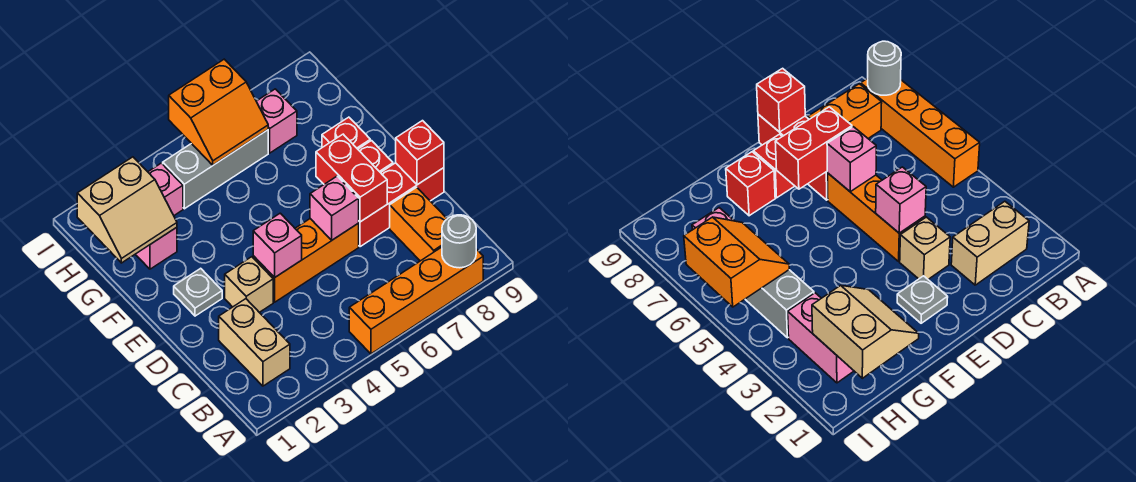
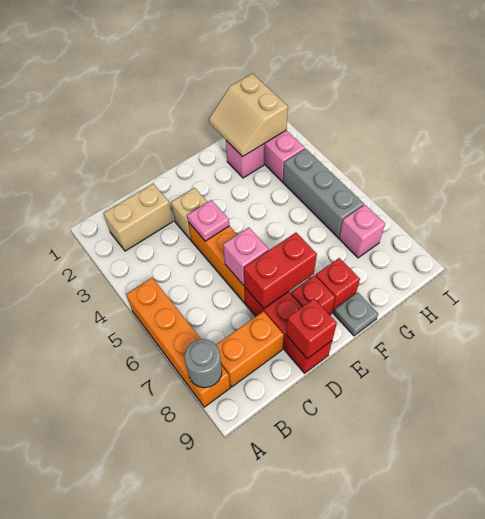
pink brick D4 level 2 -> pink plate D4 level 2
grey plate E2 level 1 -> grey plate F9 level 1
orange slope H5:I6 level 2 top I -> none

